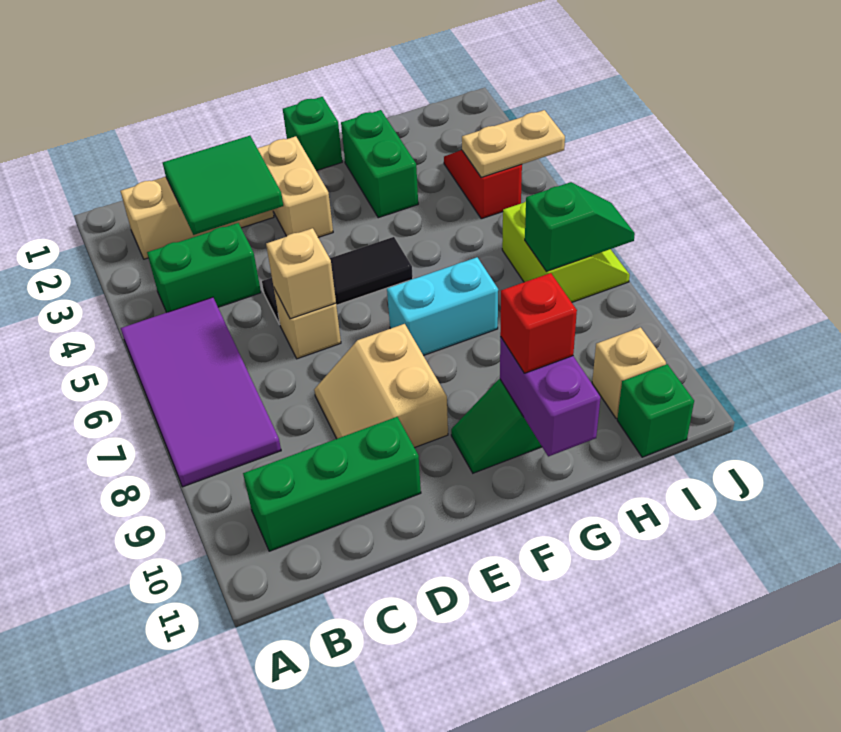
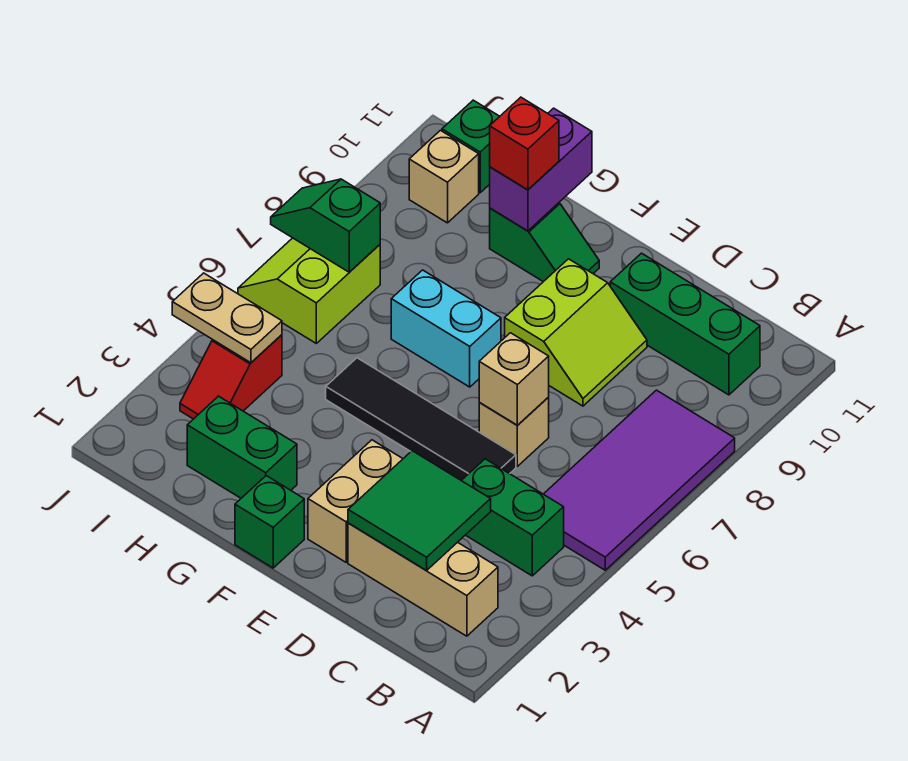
black tile D5:F5 level 1 -> black tile D5:G5 level 1
tan slope D8:E9 level 1 top E -> lime slope D8:E9 level 1 top E
green brick G2:G3 level 1 -> green brick G2:H2 level 1

